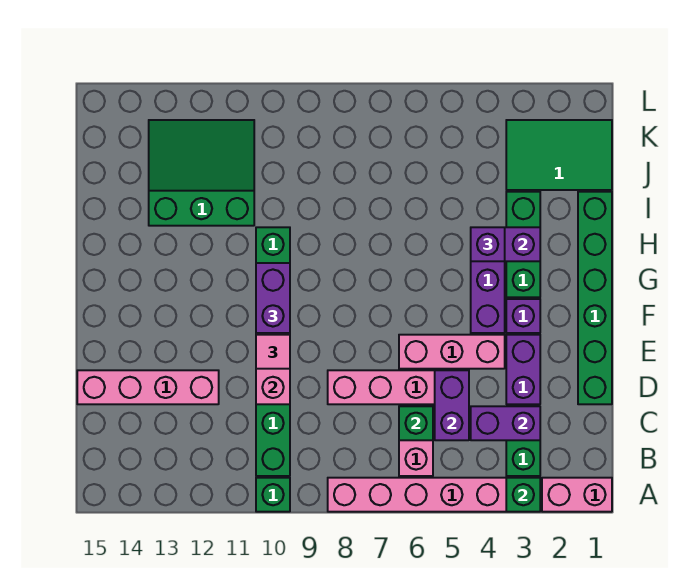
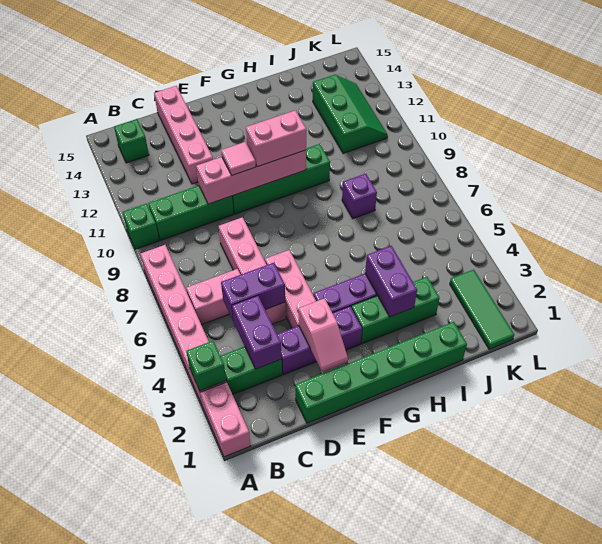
green brick C6 level 2 -> green brick B14 level 1
none -> pink slope E2:E3 level 2 top 3
purple brick F10:G10 level 3 -> pink brick F10:G10 level 3
purple brick H4 level 3 -> purple brick I8 level 1
green slope I11:K13 level 1 top I -> green slope J11:K13 level 1 top J
green tile J1:K3 level 1 -> green tile K1:K3 level 1

